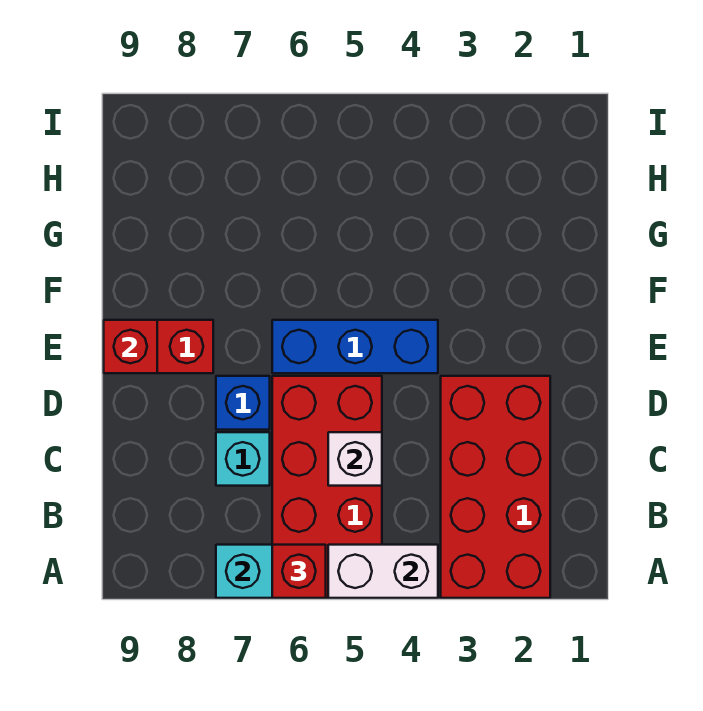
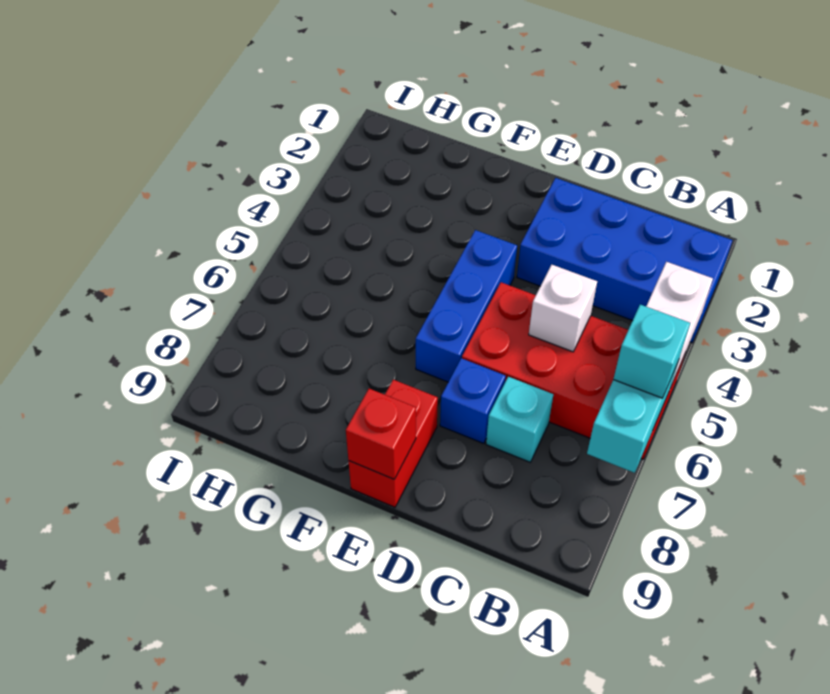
red brick A2:D3 level 1 -> blue brick A2:D3 level 1
red brick A6 level 3 -> cyan brick A6 level 3

